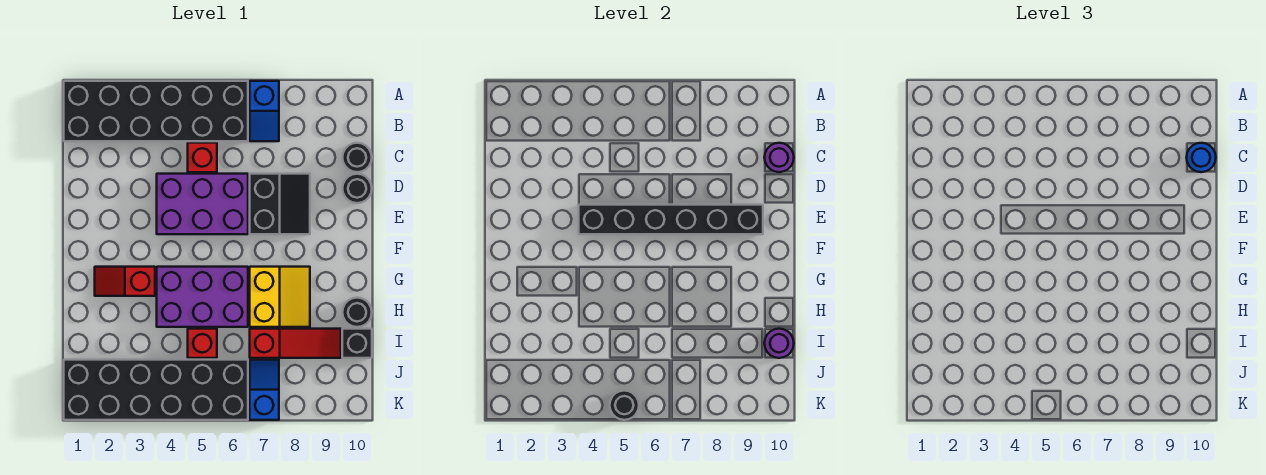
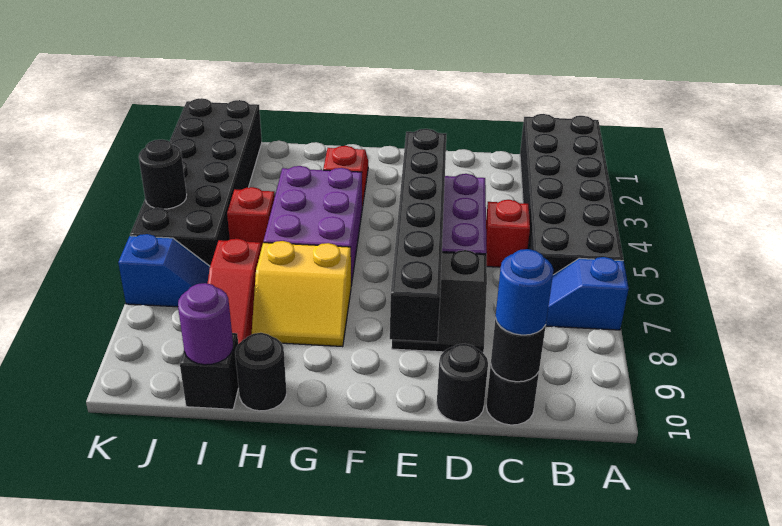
purple round brick C10 level 2 -> black round brick C10 level 2

